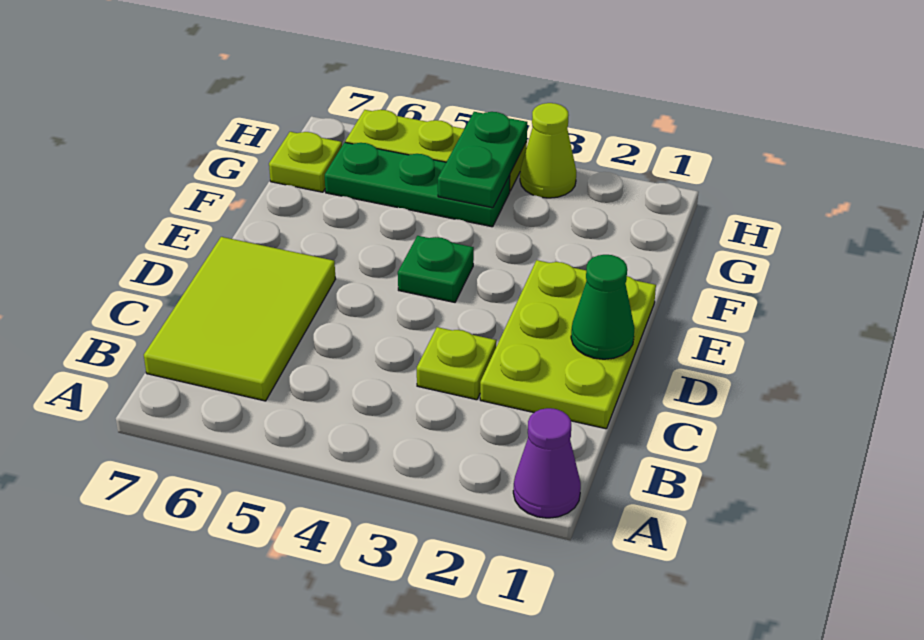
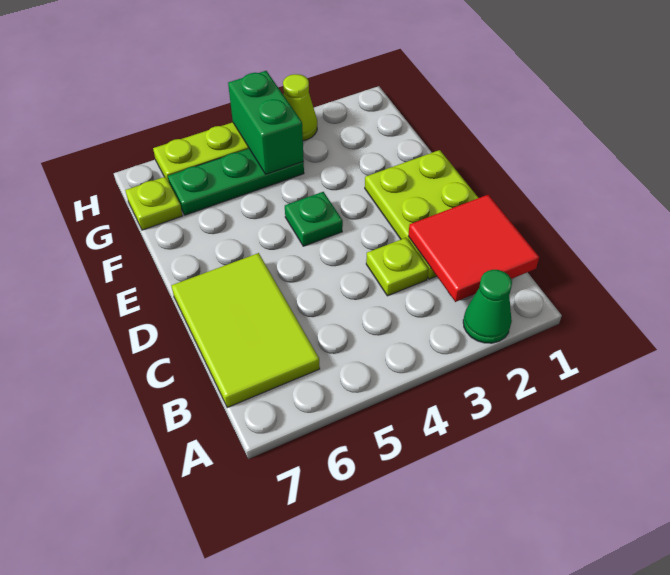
purple cone A1 level 1 -> none
none -> red tile B1:C2 level 2
green cone D1 level 2 -> green cone A2 level 1
green plate G4:H4 level 2 -> green brick G4:H4 level 2

